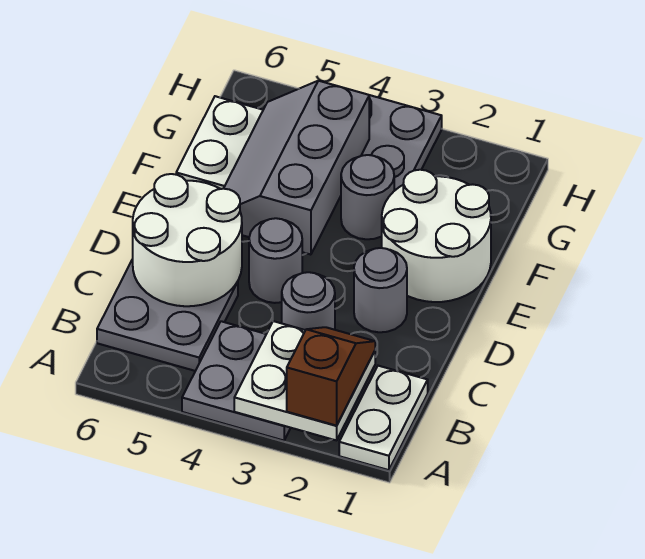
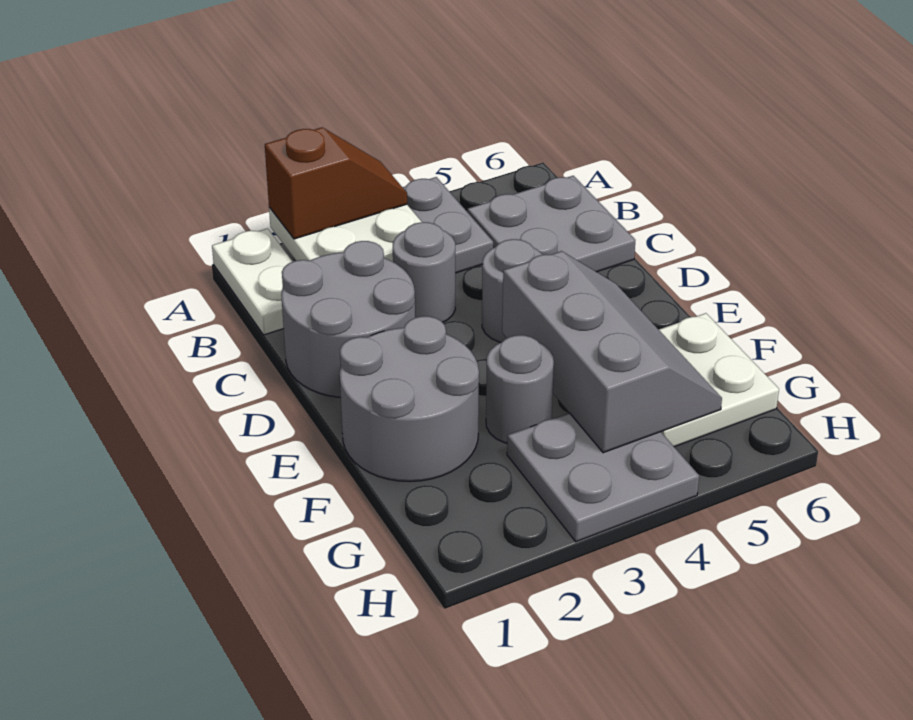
brown slope A2:B2 level 3 top A -> brown slope A2:A3 level 3 top 2
white round brick C5:D6 level 2 -> none
grey round brick D2 level 1 -> grey round brick C1:D2 level 1
white round brick E1:F2 level 1 -> grey round brick E1:F2 level 1

